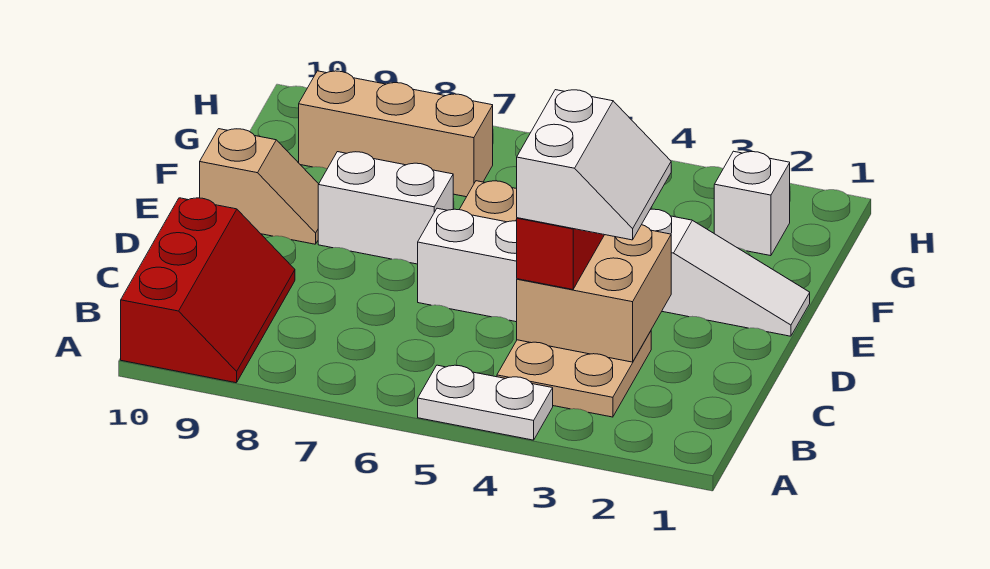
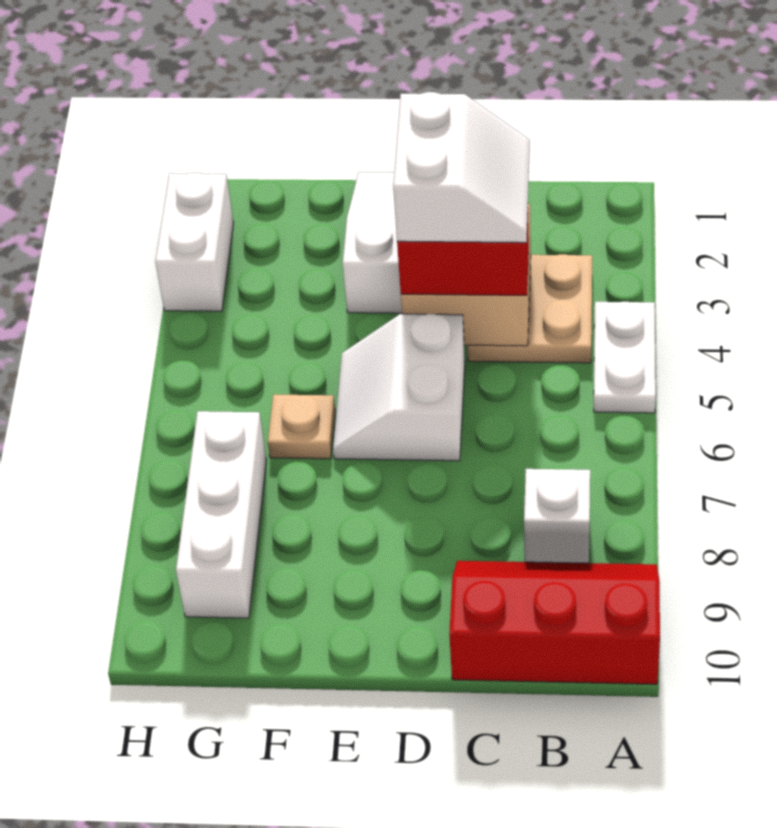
white slope C3:D4 level 4 top 4 -> white slope C3:D4 level 4 top D
white brick E7:E8 level 1 -> white brick H2:H3 level 1
tan slope E9:E10 level 1 top 10 -> none
white brick G2 level 1 -> white brick B8 level 1
tan brick G7:G9 level 1 -> white brick G7:G9 level 1

